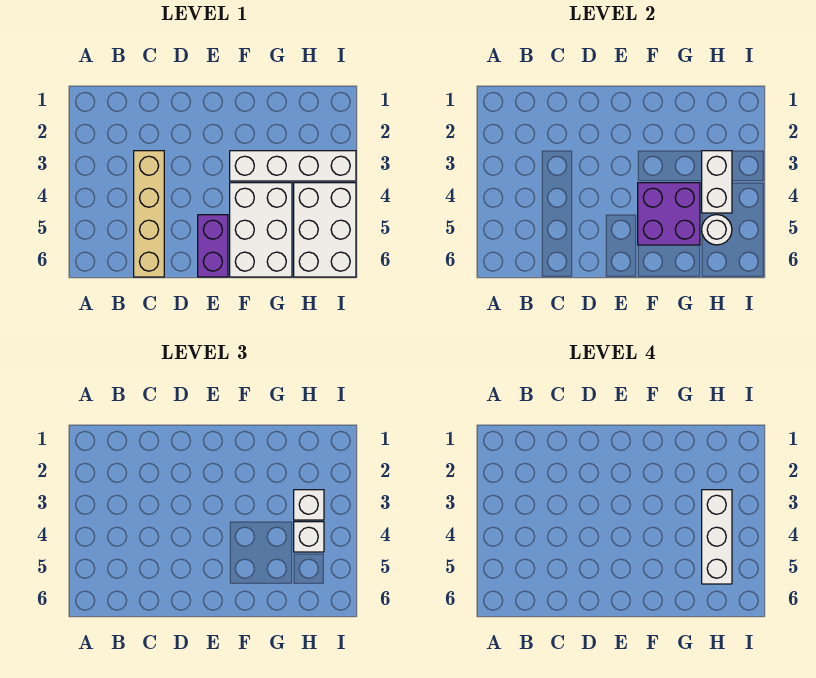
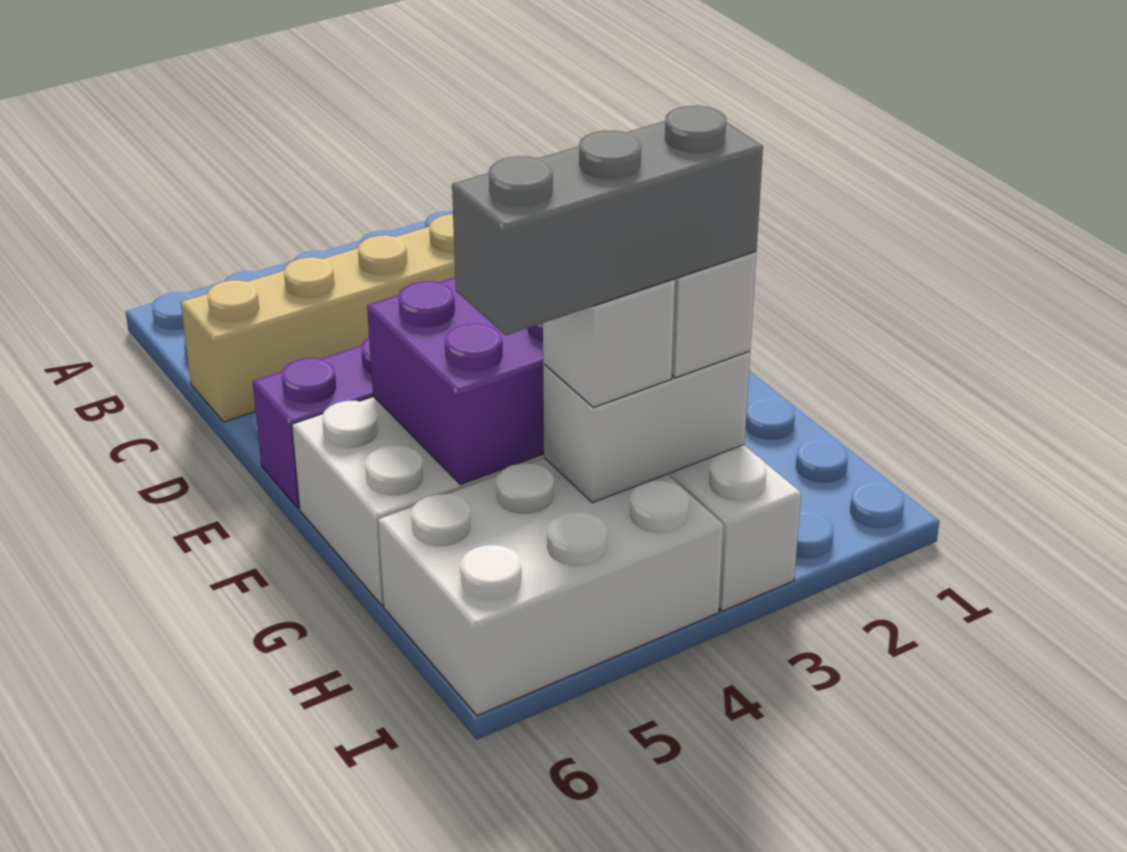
white brick H3:H5 level 4 -> grey brick H3:H5 level 4
white round brick H5 level 2 -> none

